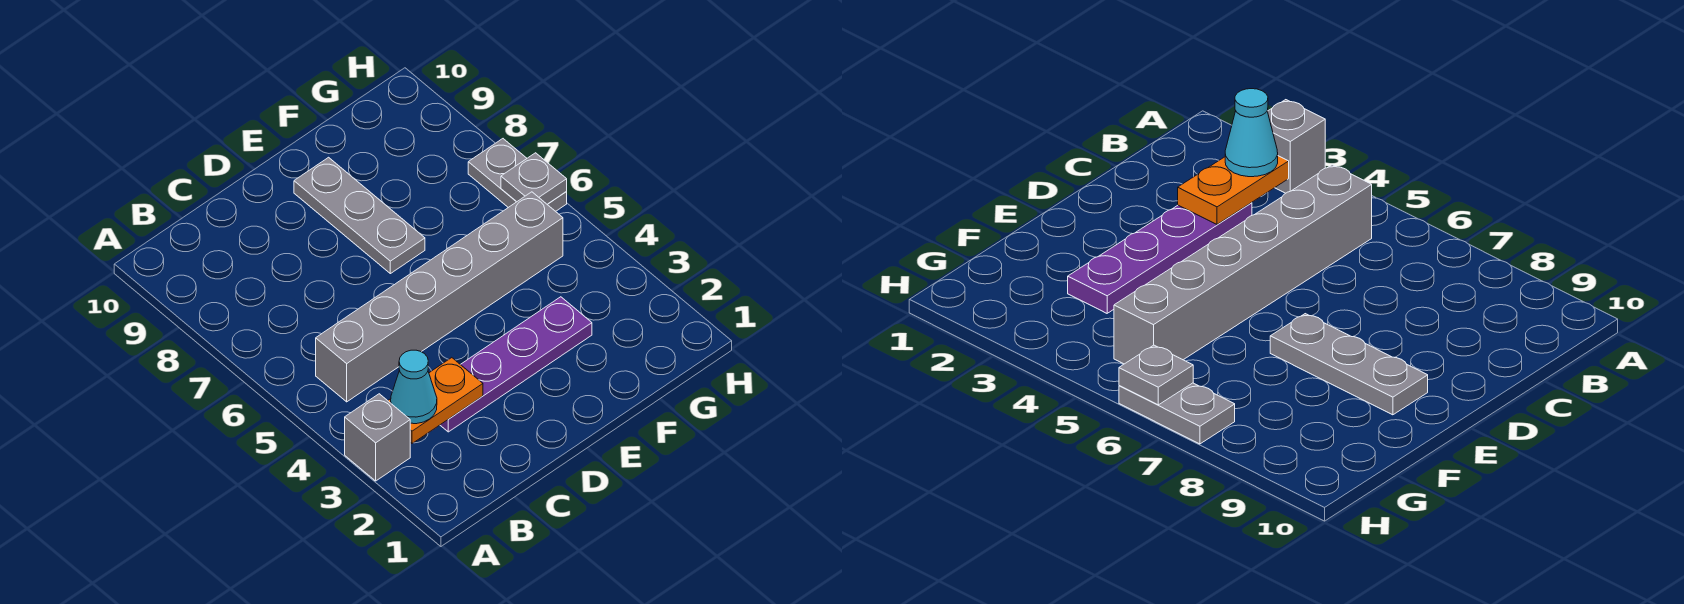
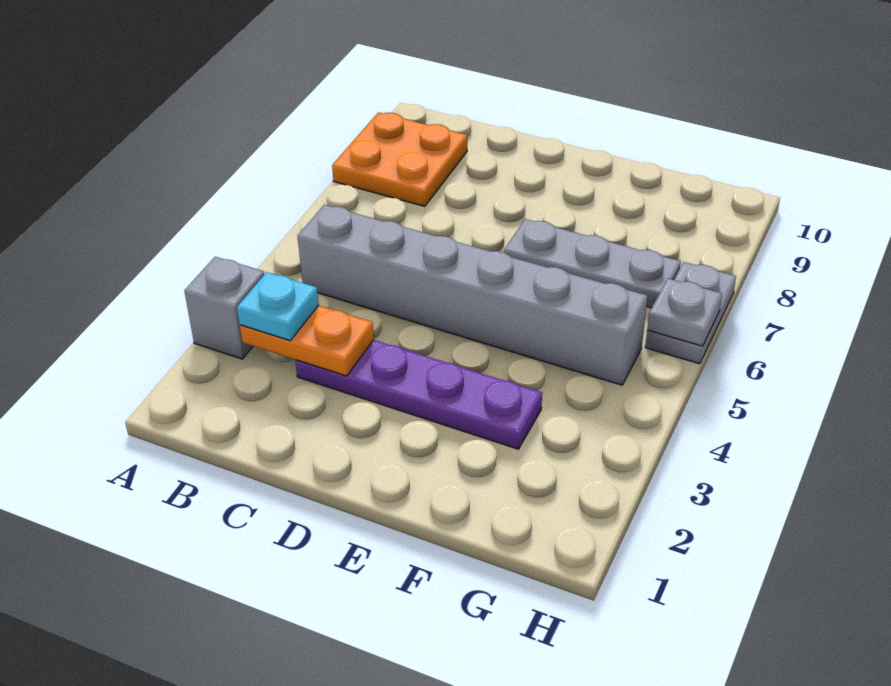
none -> orange plate A8:B9 level 1
cyan cone B3 level 3 -> cyan plate B3 level 3
grey plate E7:E9 level 1 -> grey plate E7:G7 level 1

